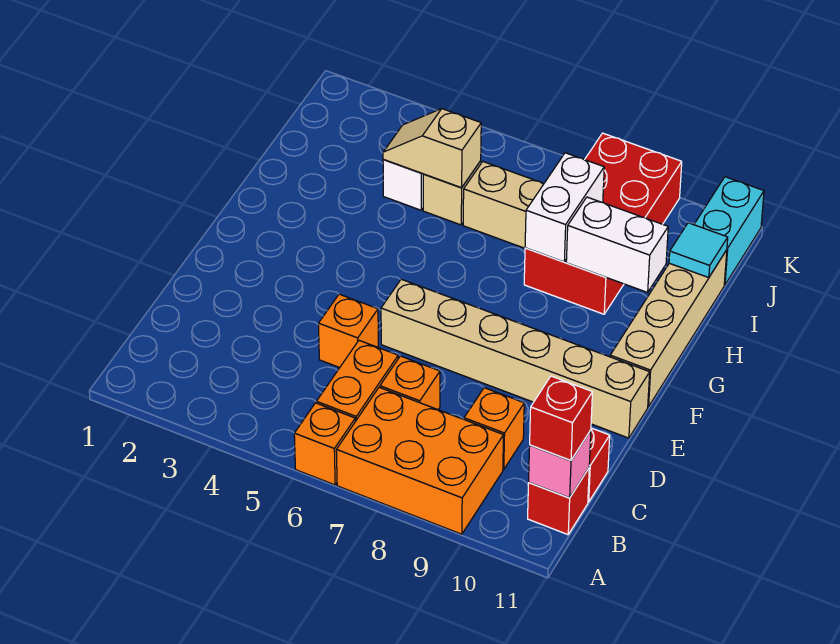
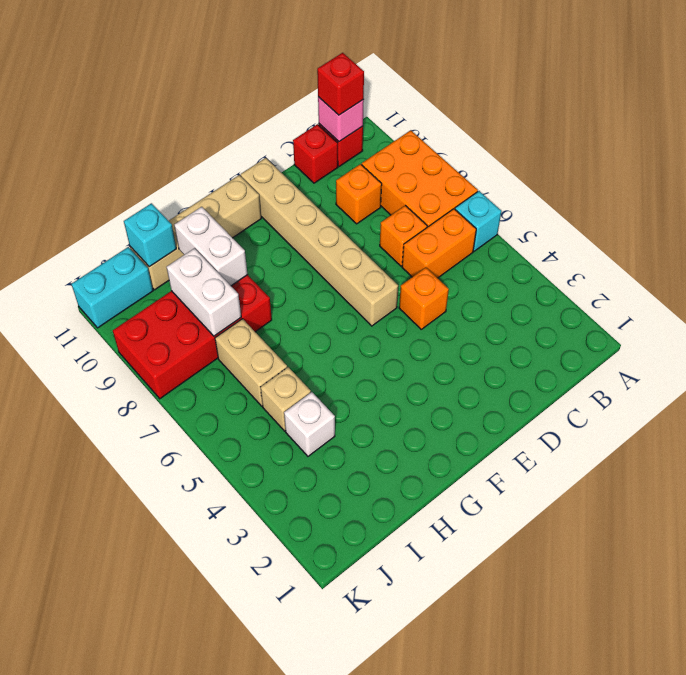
orange brick A6 level 1 -> cyan brick A6 level 1
white brick H8:I8 level 2 -> white brick I8:I9 level 2
tan slope I4:I5 level 2 top 5 -> none
cyan tile I11 level 2 -> cyan brick I11 level 2

